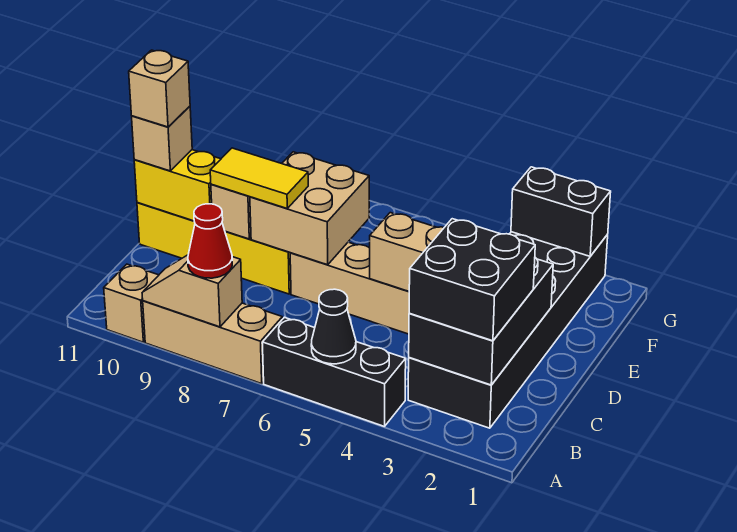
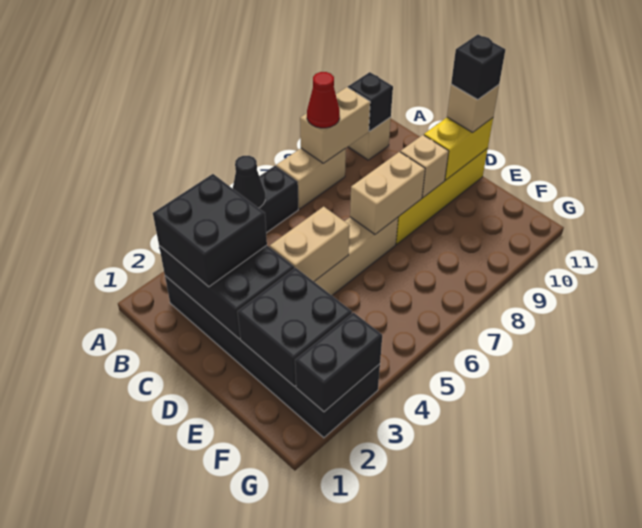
tan brick A7:A9 level 1 -> tan brick A7:A8 level 1
tan slope A8:A9 level 2 top 8 -> tan brick A8:A9 level 2
none -> black brick A10 level 2
tan brick D7:E8 level 2 -> tan brick D7:D8 level 2
yellow tile D8:D9 level 3 -> none
tan brick D11 level 4 -> black brick D11 level 4
none -> black brick E2:F3 level 2

